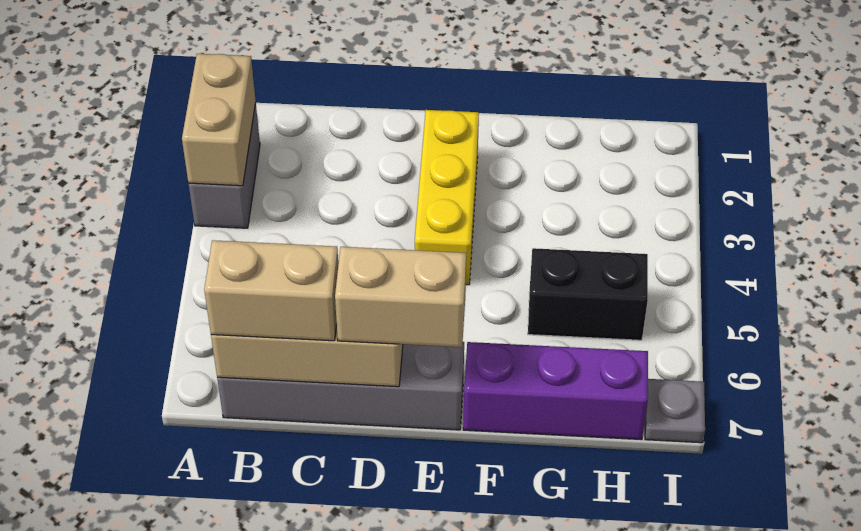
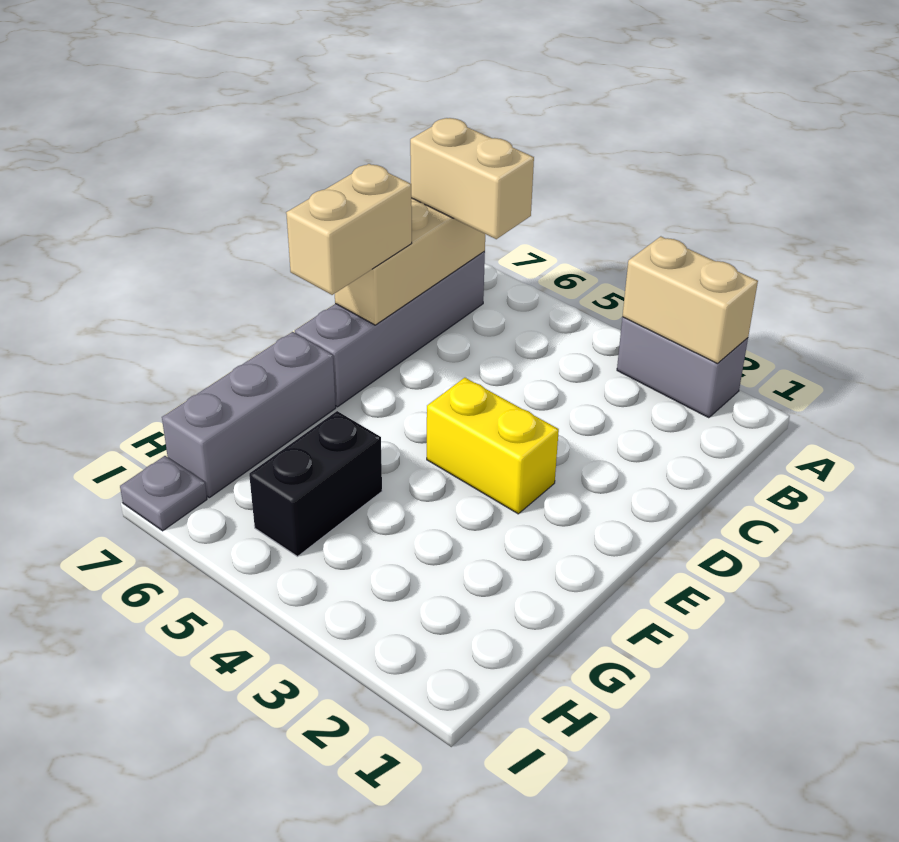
tan brick B7:C7 level 3 -> tan brick B6:B7 level 3
yellow brick E2:E4 level 1 -> yellow brick E3:E4 level 1
purple brick F7:H7 level 1 -> grey brick F7:H7 level 1

